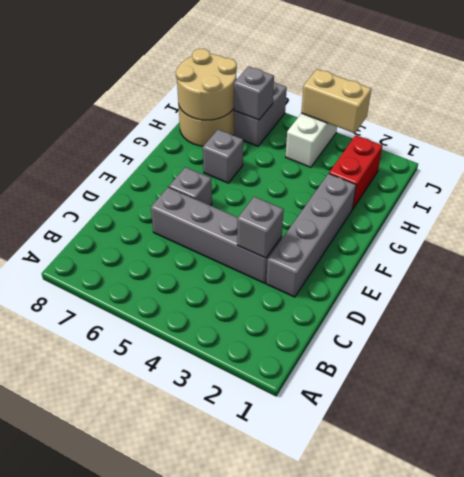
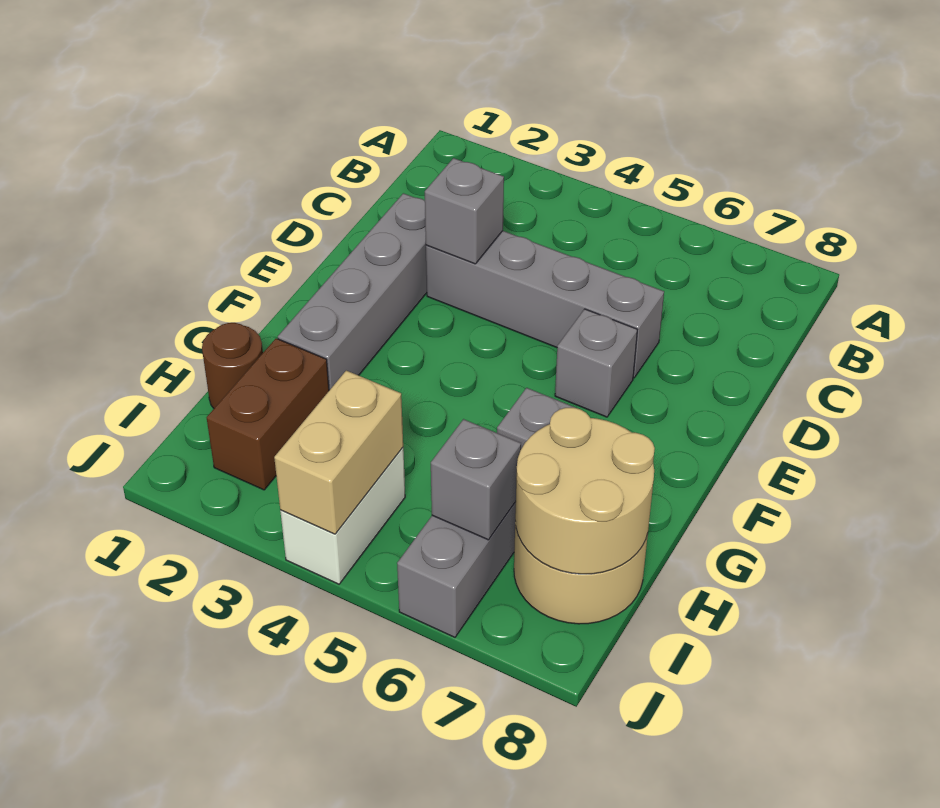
none -> brown round brick H1 level 1
red brick H2:I2 level 1 -> brown brick H2:I2 level 1
tan brick J3:J4 level 2 -> tan brick I4:J4 level 2

